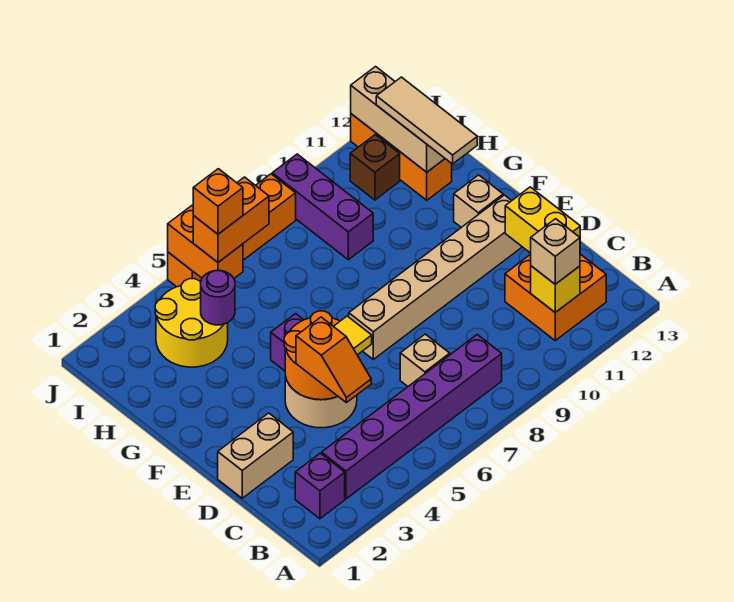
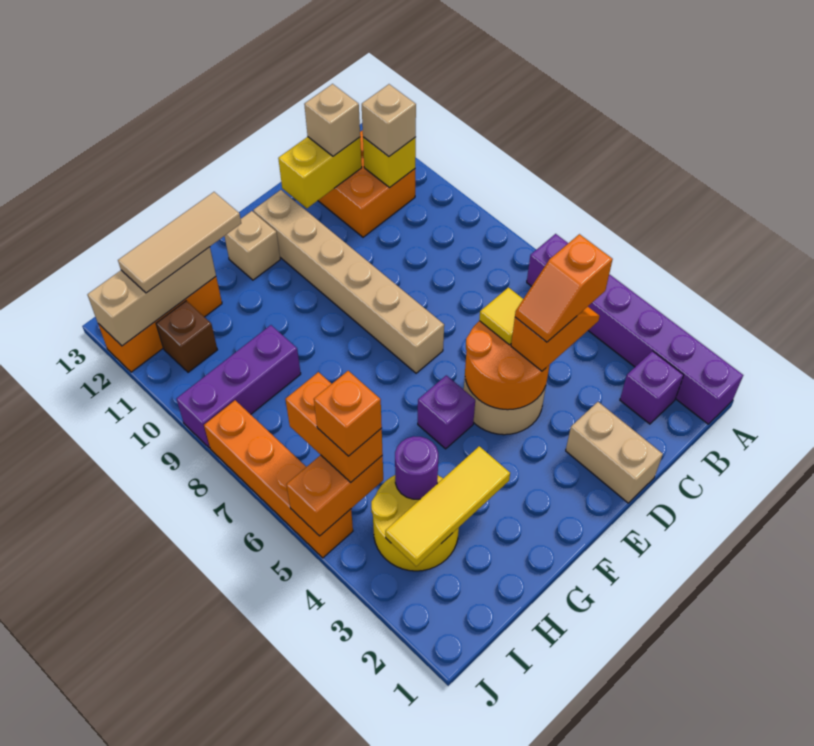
purple brick B3:B8 level 1 -> purple brick A1:A6 level 1
none -> orange slope C4:D4 level 4 top C
tan brick C7 level 1 -> tan brick C12 level 3
none -> yellow tile G3:I3 level 2

